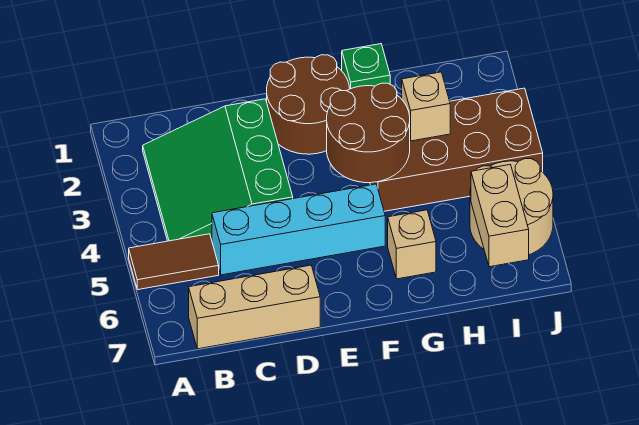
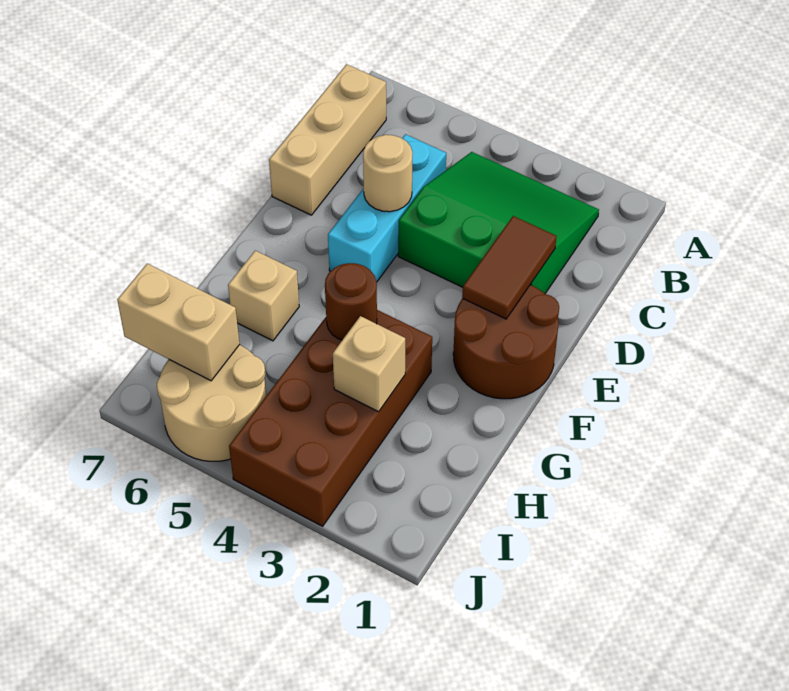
brown tile A5:B5 level 1 -> brown tile D2:E2 level 2
cyan brick C5:F5 level 1 -> cyan brick C5:E5 level 1
none -> tan round brick D5 level 2
brown round brick F3:G4 level 2 -> brown round brick G4 level 2
green brick G1 level 1 -> none

